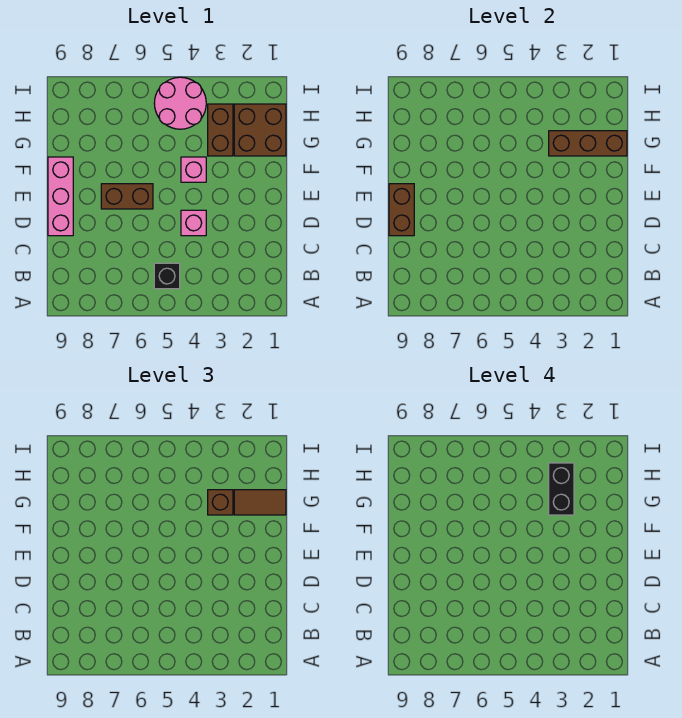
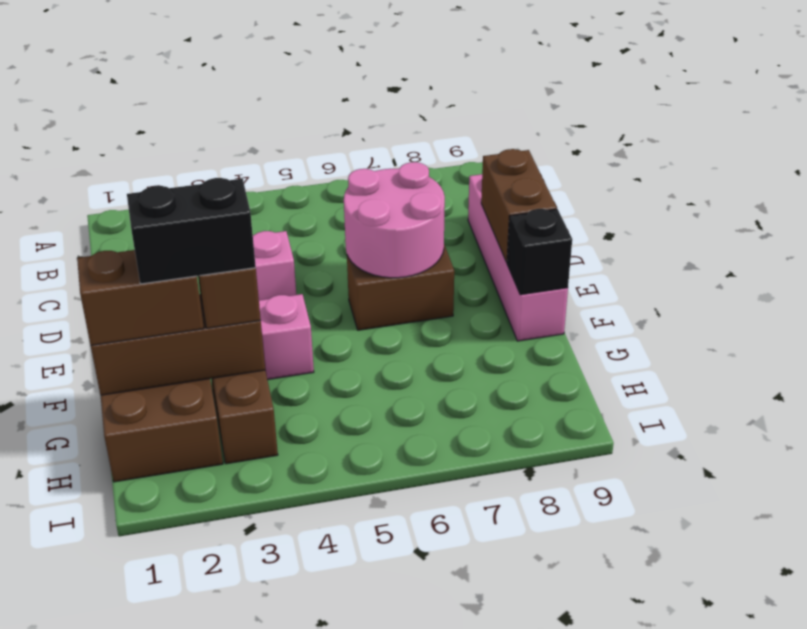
black brick B5 level 1 -> black brick F9 level 2
pink brick D9:F9 level 1 -> pink brick C9:F9 level 1
brown tile G1:G2 level 3 -> brown brick G1:G2 level 3
black brick G3:H3 level 4 -> black brick G2:G3 level 4
pink round brick H4:I5 level 1 -> pink round brick D6:E7 level 2

